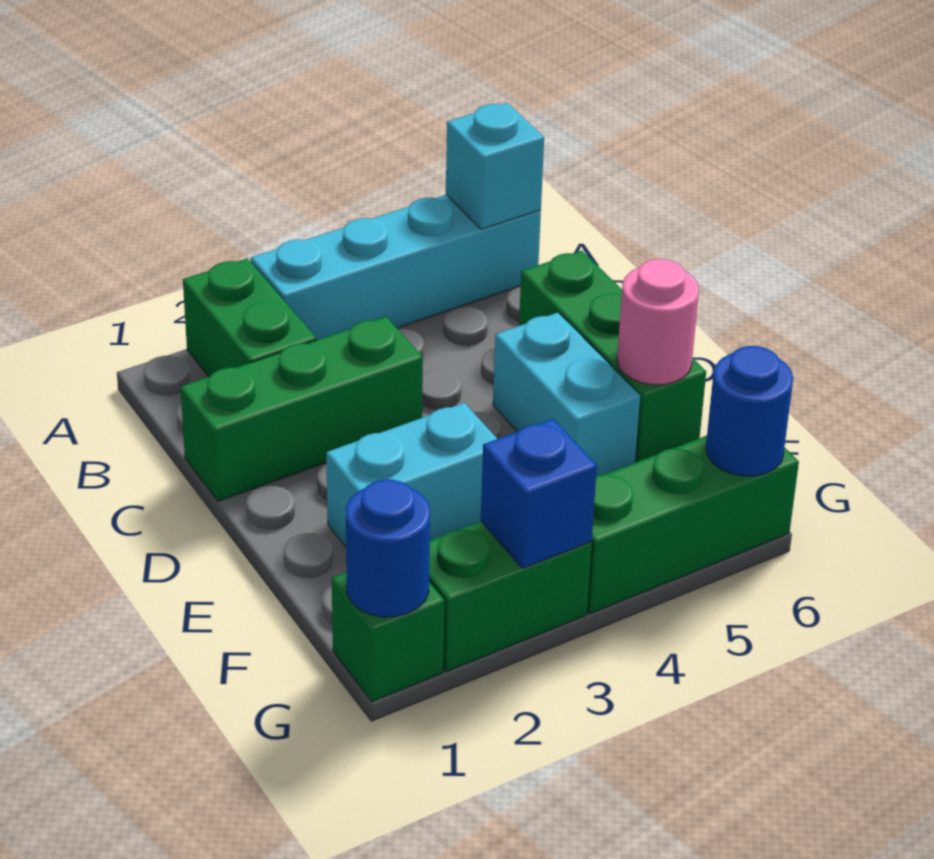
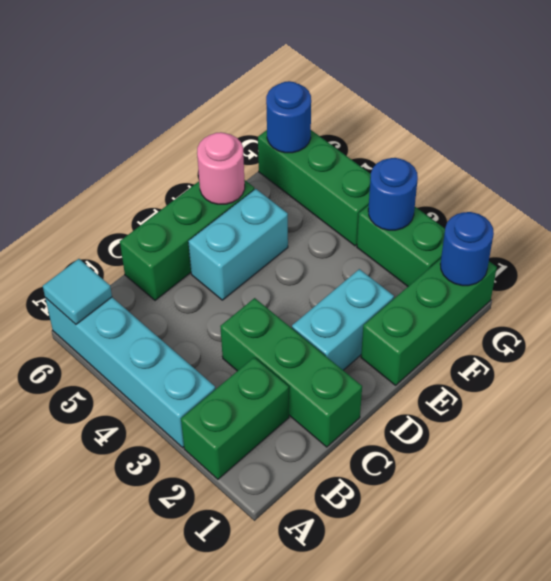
cyan brick A6 level 2 -> cyan tile A6 level 2
cyan brick E2:E3 level 1 -> cyan brick D2:E2 level 1
green brick G1 level 1 -> green brick E1:G1 level 1
blue brick G3 level 2 -> blue round brick G3 level 2

